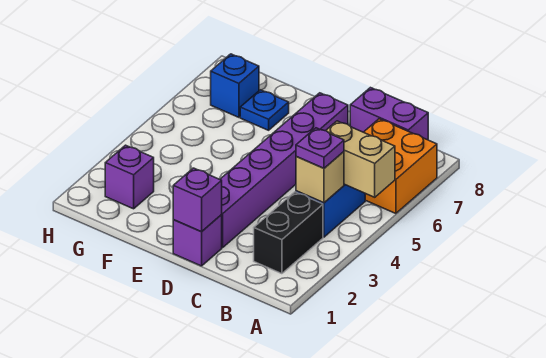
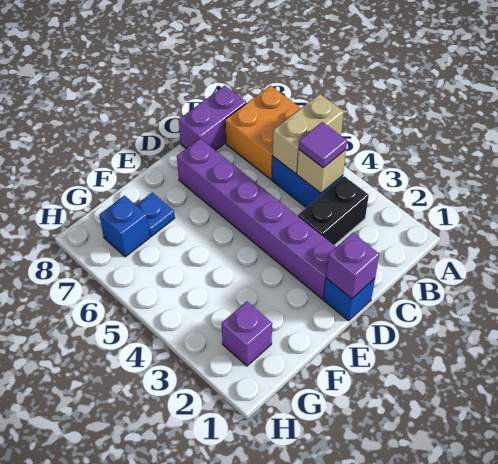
black brick B2:B3 level 1 -> black brick B3:C3 level 1
purple plate B4 level 3 -> purple tile B4 level 3
purple brick D1 level 1 -> blue brick D1 level 1

